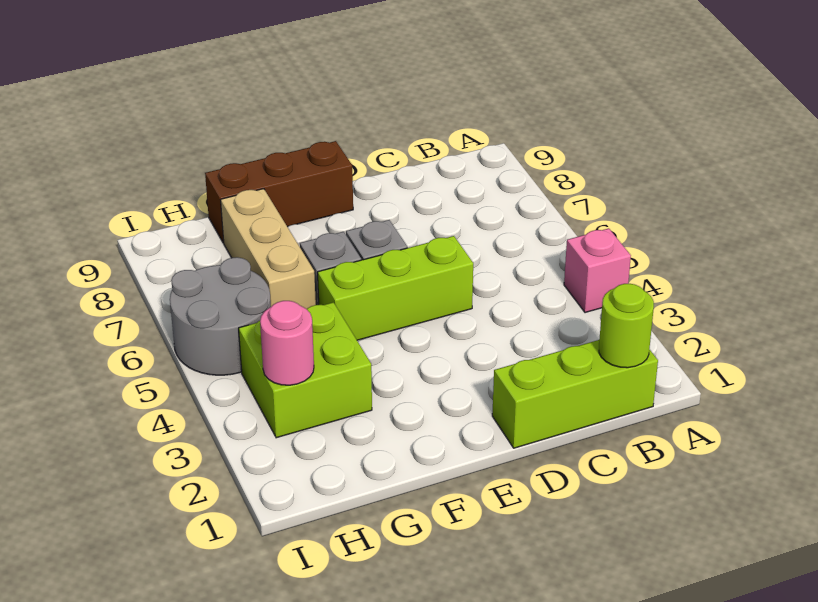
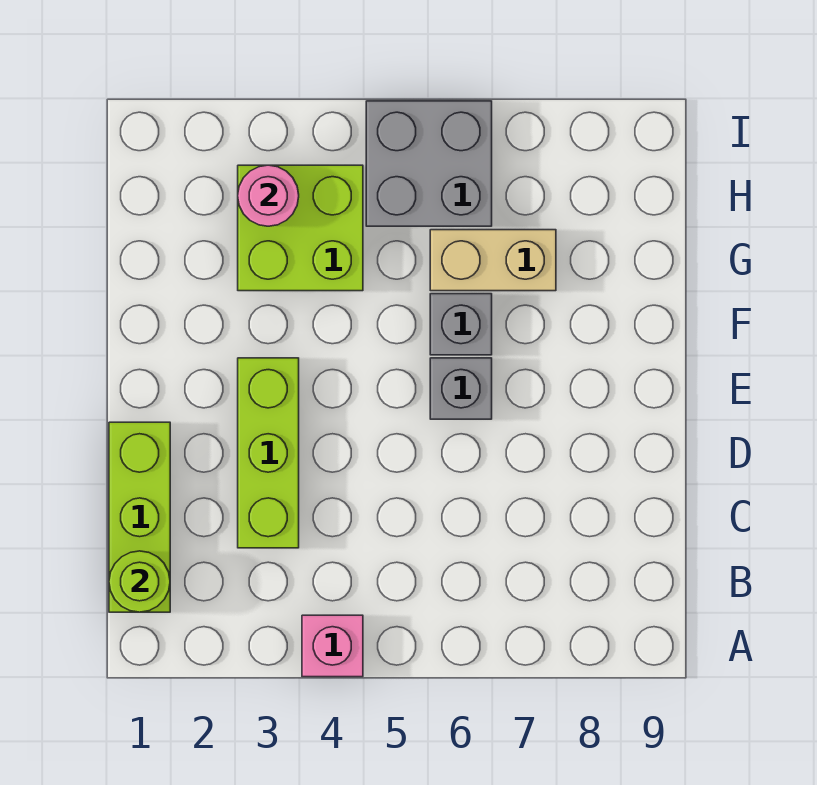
lime brick D5:F5 level 1 -> lime brick C3:E3 level 1
brown brick E9:G9 level 1 -> none
tan brick G6:G8 level 1 -> tan brick G6:G7 level 1
grey round brick H5:I6 level 1 -> grey brick H5:I6 level 1

